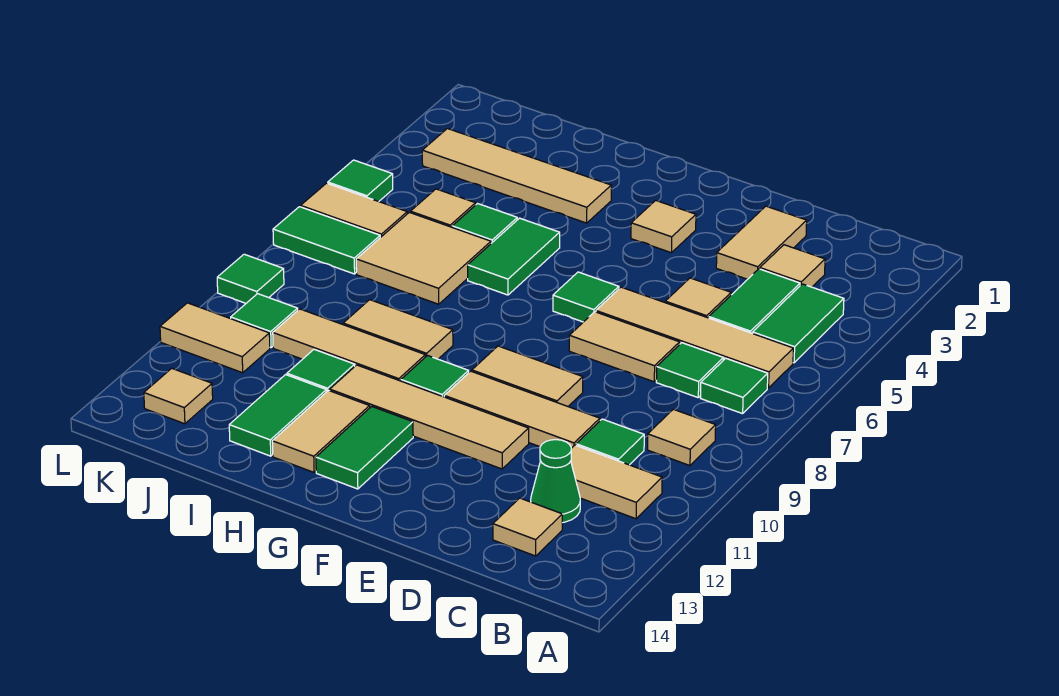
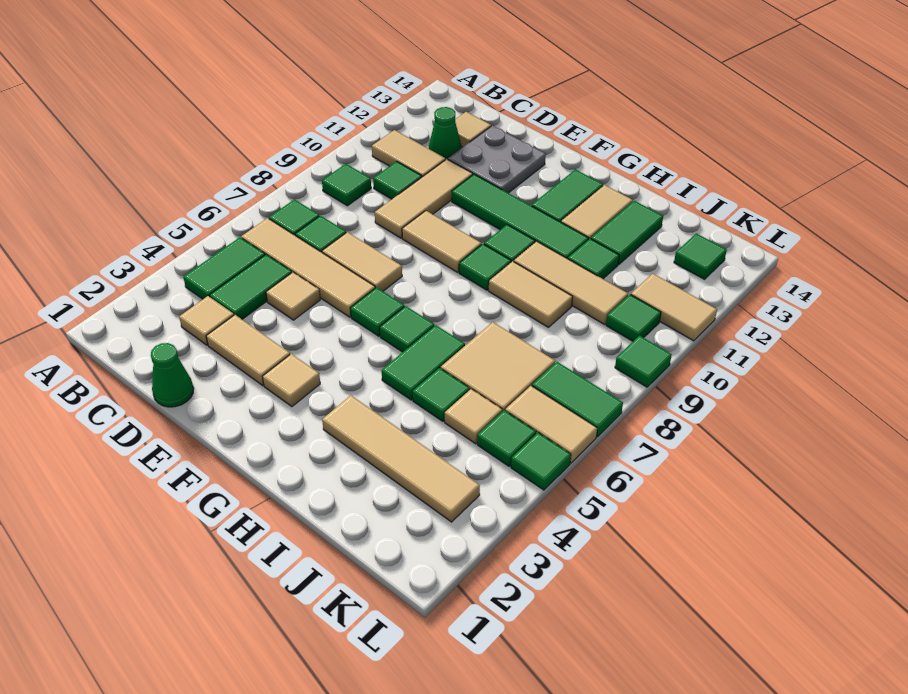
tan tile B9 level 1 -> green tile B9 level 1
none -> green cone D1 level 1
tan tile D2:D3 level 1 -> tan tile D3:E3 level 1
tan tile D10:F10 level 1 -> tan tile D9:D11 level 1
none -> grey plate D12:E13 level 1
tan tile E11:H11 level 1 -> green tile E11:H11 level 1
none -> green tile G6 level 1
none -> green tile G9 level 1
none -> green tile K5 level 1
tan tile K13 level 1 -> green tile K13 level 1

